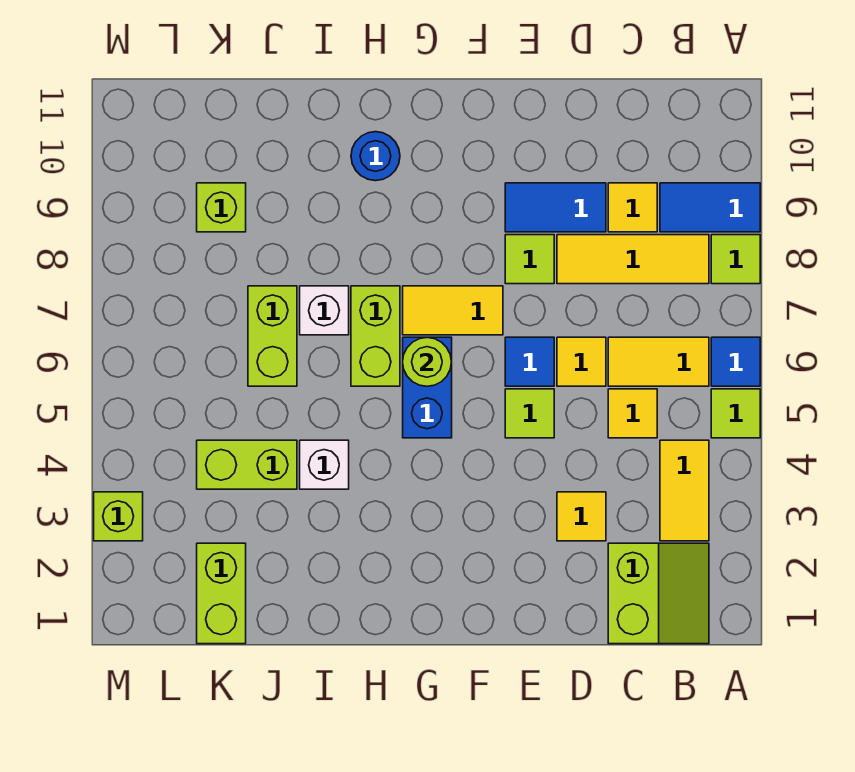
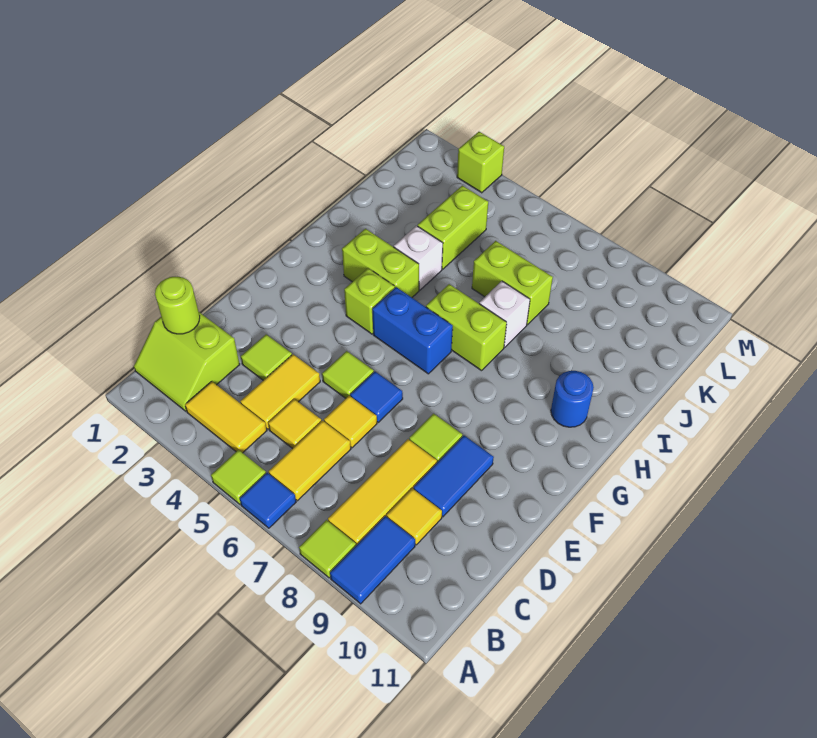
yellow tile D3 level 1 -> lime tile D3 level 1
yellow tile F7:G7 level 1 -> yellow tile C4:D4 level 1
lime round brick G6 level 2 -> lime round brick C1 level 2
lime brick K1:K2 level 1 -> lime brick H3:H4 level 1
lime brick K9 level 1 -> lime brick G4 level 1

